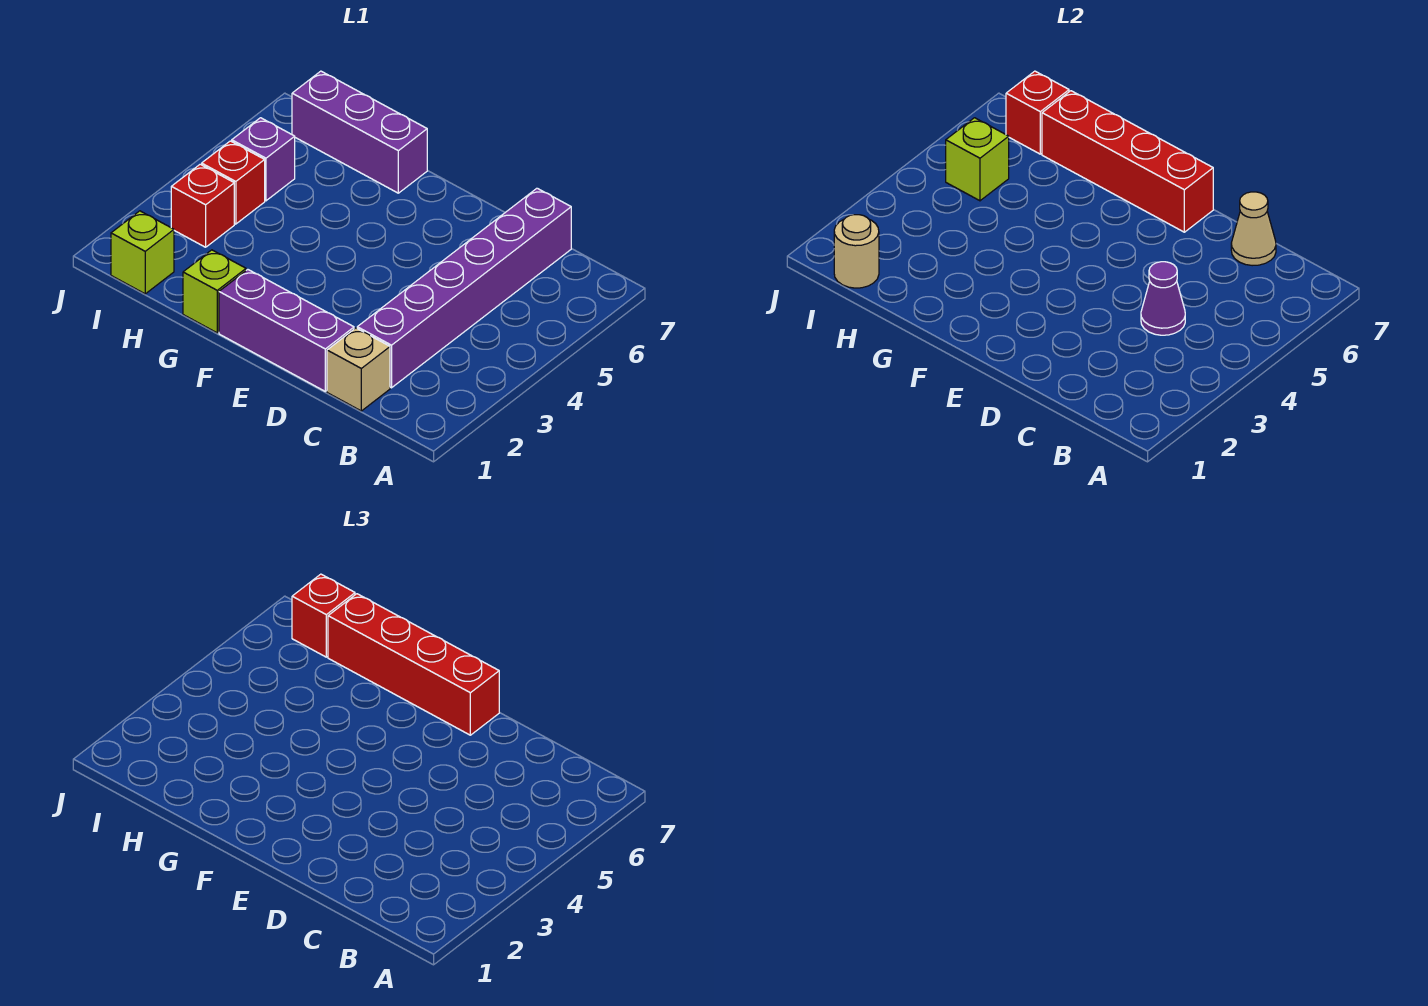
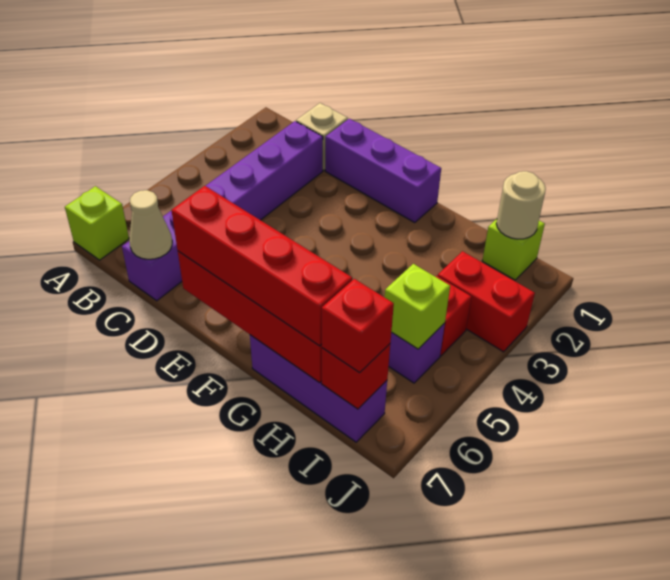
purple cone C4 level 2 -> none
lime brick G1 level 1 -> lime brick A7 level 1
red brick I3 level 1 -> red brick I3:J3 level 1

